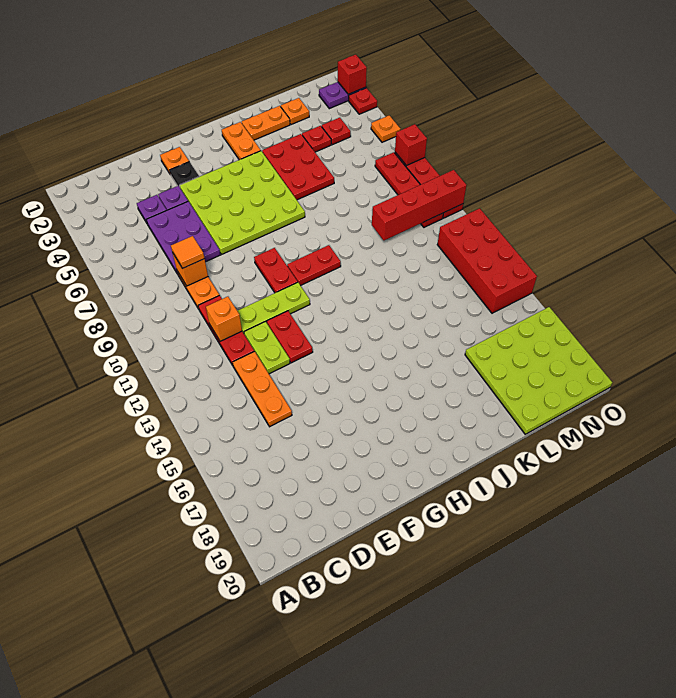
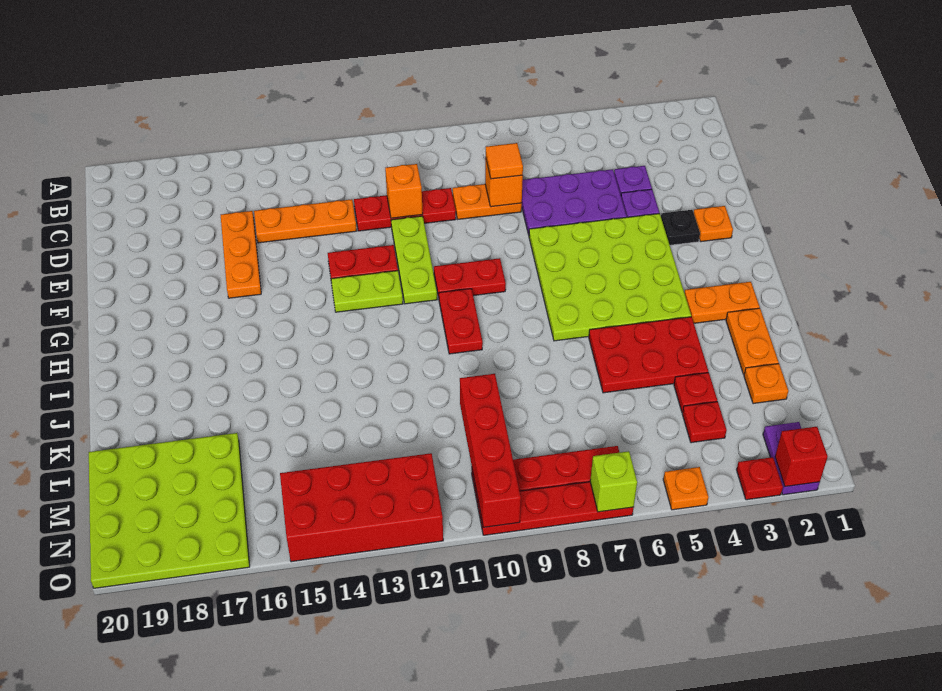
none -> orange plate D16:F16 level 1
lime plate E12:E13 level 1 -> lime plate G12:G13 level 1
red brick O7 level 2 -> lime brick O7 level 2

